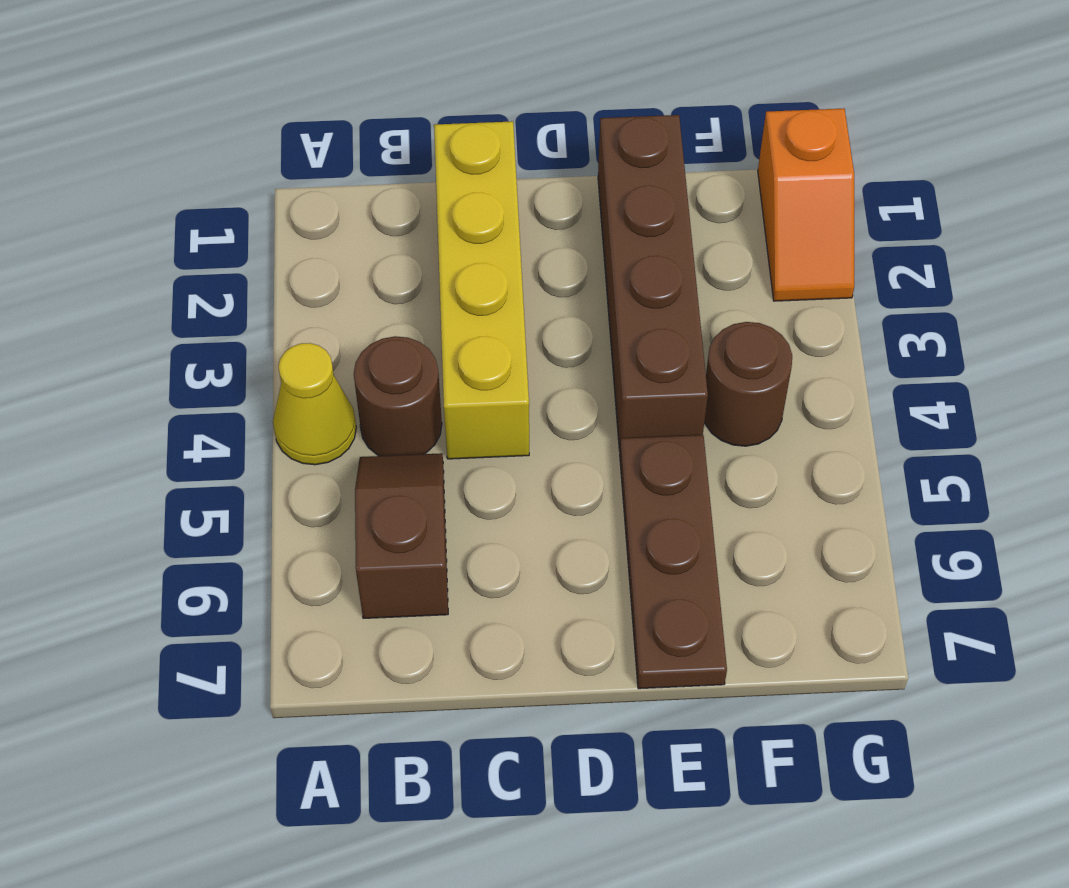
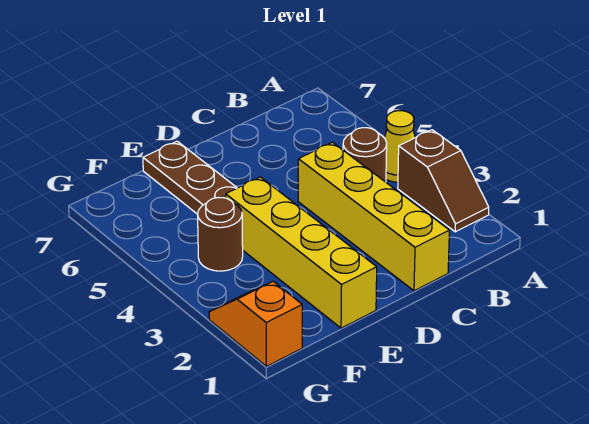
brown slope B5:B6 level 1 top 6 -> brown slope A2:A3 level 1 top 3
brown brick E1:E4 level 1 -> yellow brick E1:E4 level 1

